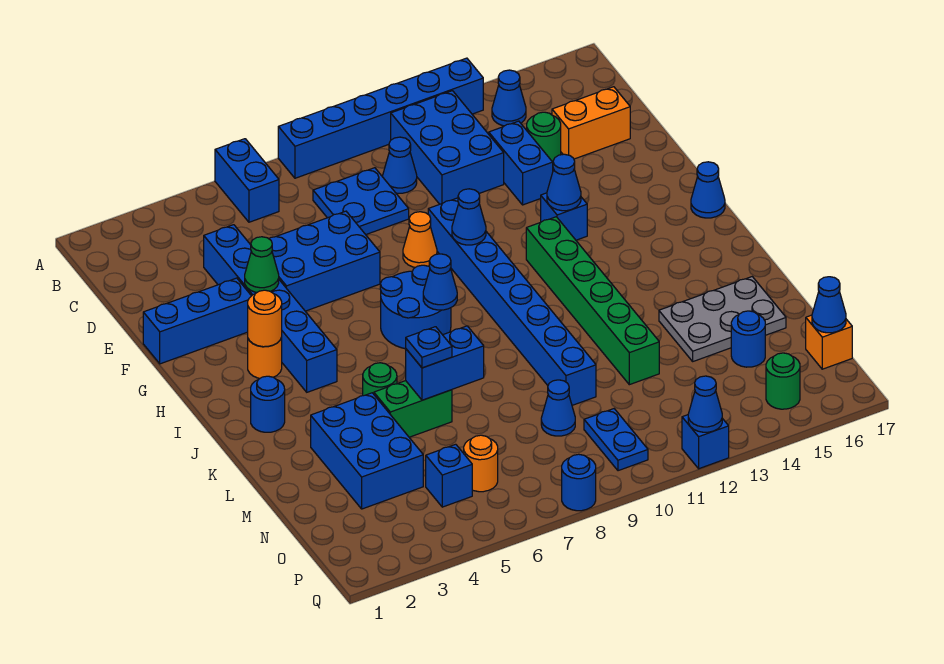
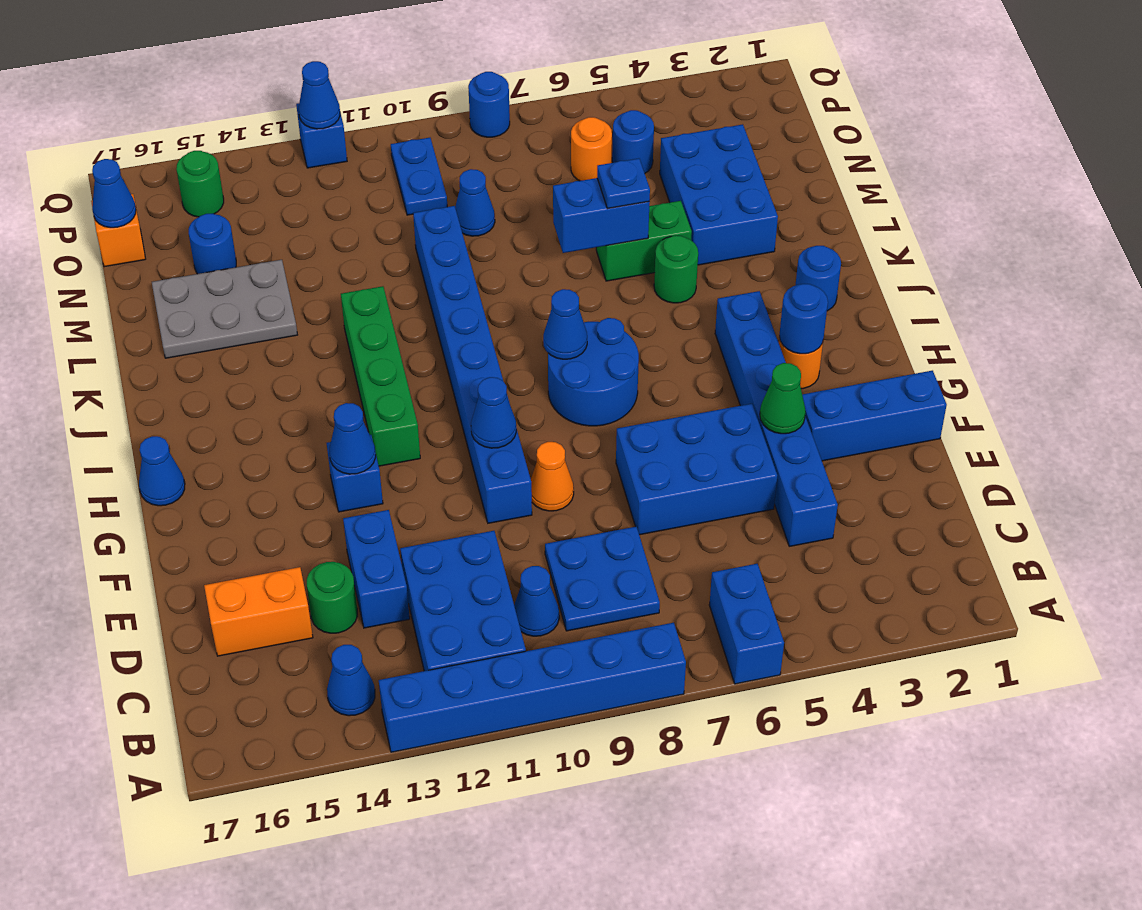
orange round brick H3 level 2 -> blue round brick H3 level 2
green brick H12:M12 level 1 -> green brick H12:K12 level 1
blue brick O5 level 1 -> blue round brick O5 level 1

